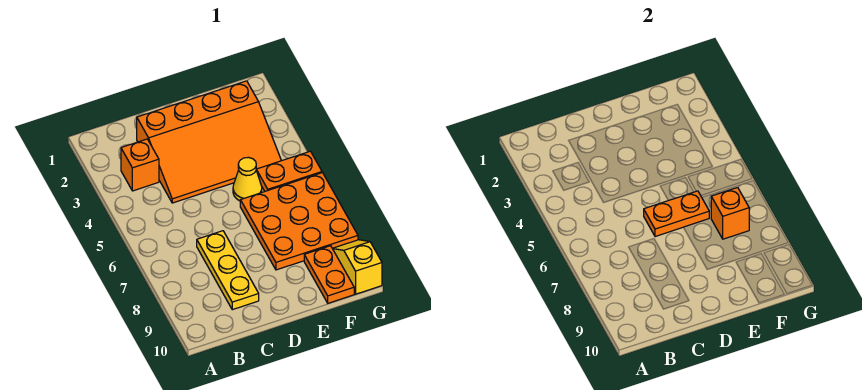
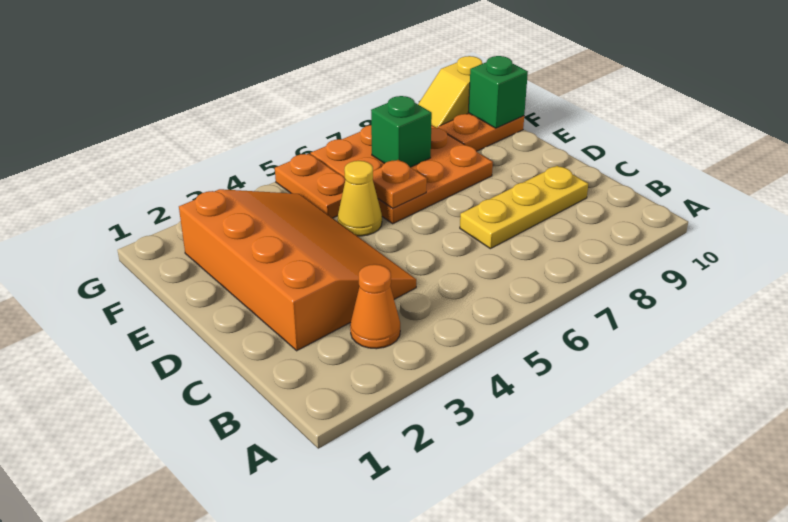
orange brick B3 level 1 -> orange cone B3 level 1
orange plate D6:E6 level 2 -> orange plate E6 level 2
orange brick F7 level 2 -> green brick F7 level 2
none -> green brick F10 level 2

